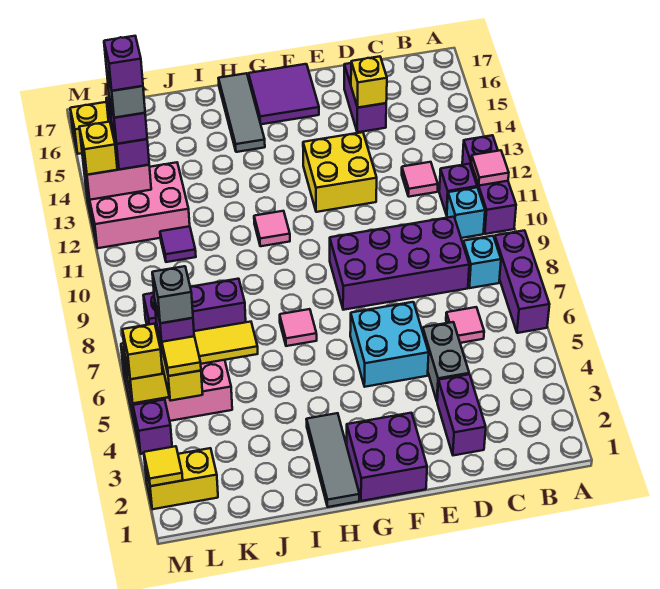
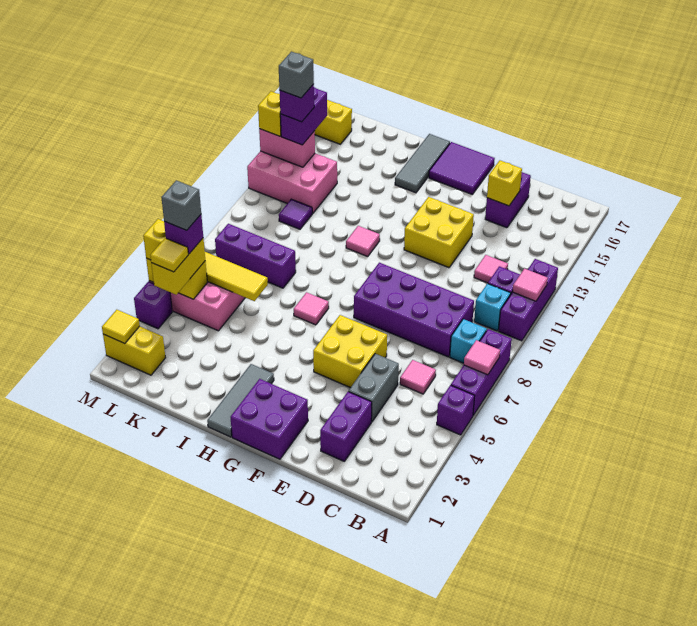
none -> pink tile A7 level 2
cyan brick E5:F6 level 1 -> yellow brick E5:F6 level 1
purple brick L13 level 6 -> purple brick A5 level 1

